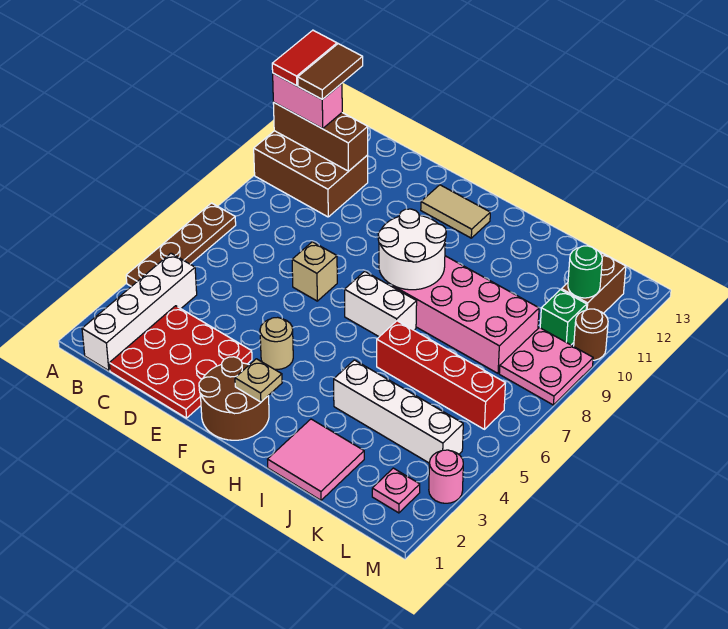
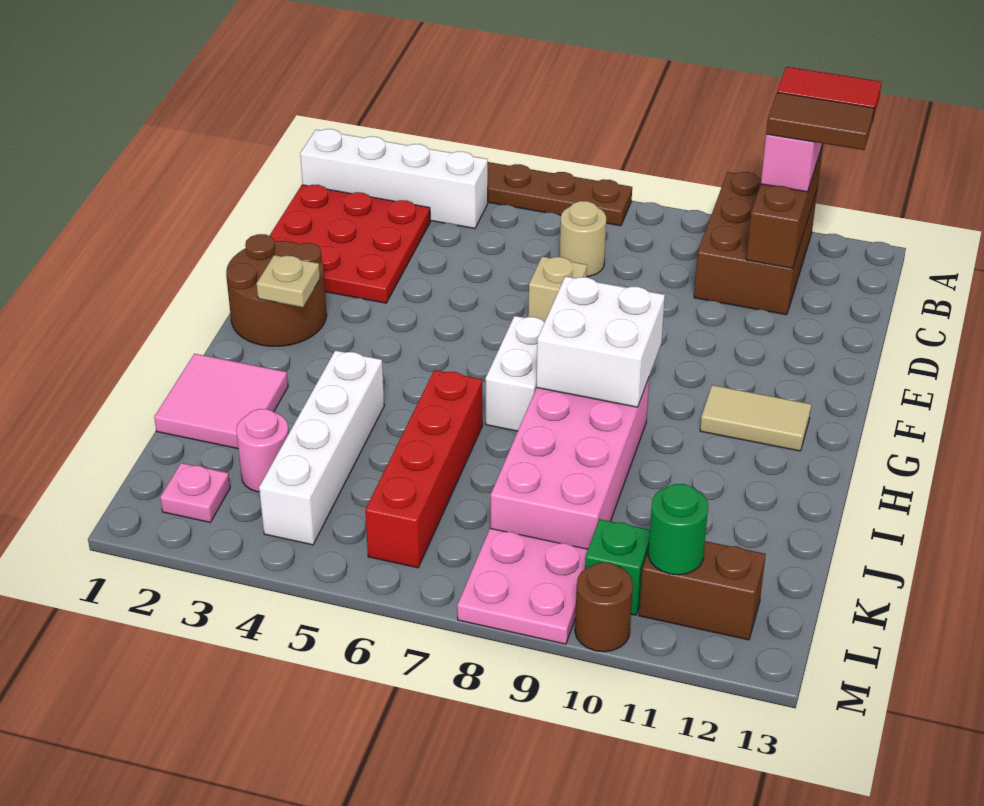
tan round brick F4 level 1 -> tan round brick C7 level 1
tan tile F12:G12 level 1 -> tan tile G11:G12 level 1
white round brick G8:H9 level 2 -> white brick G8:H9 level 2
pink round brick M3 level 1 -> pink round brick K3 level 1

